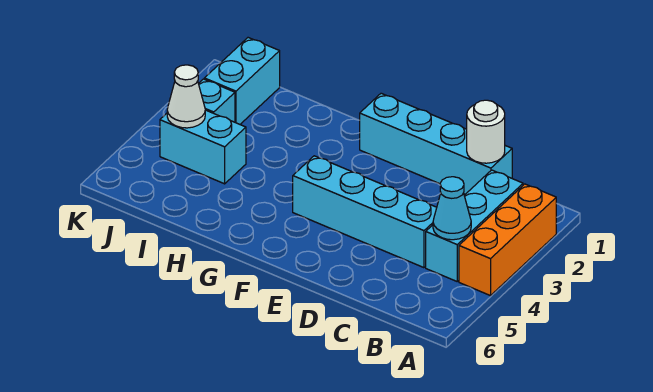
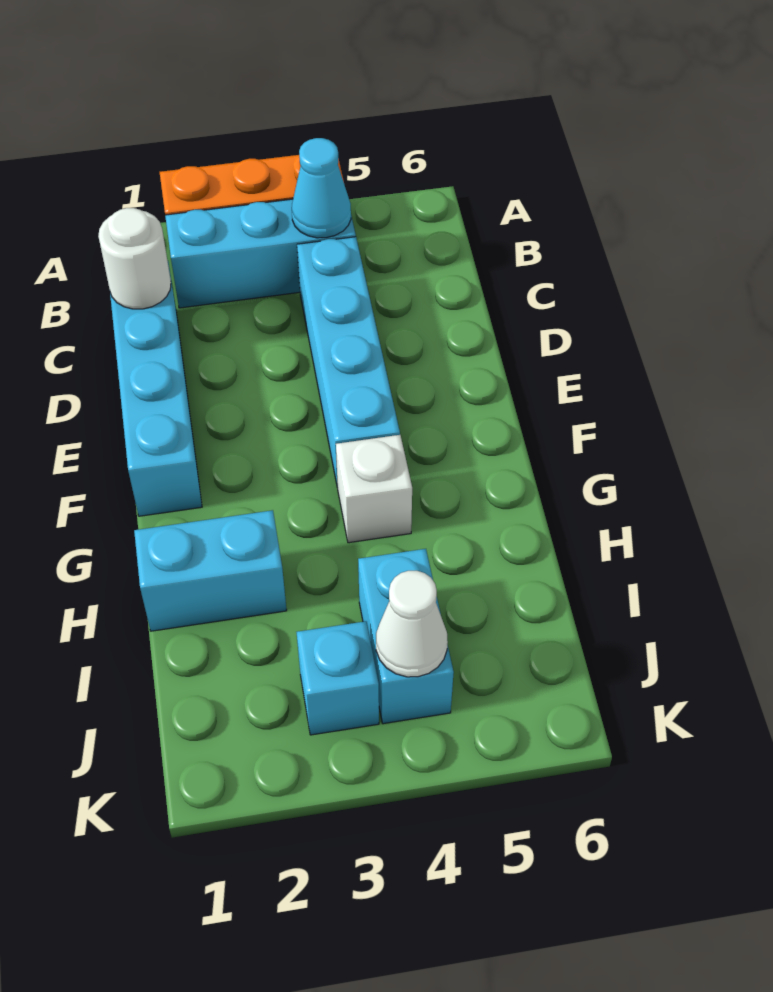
none -> white brick G4 level 1
cyan brick J1:J2 level 1 -> cyan brick H1:H2 level 1

